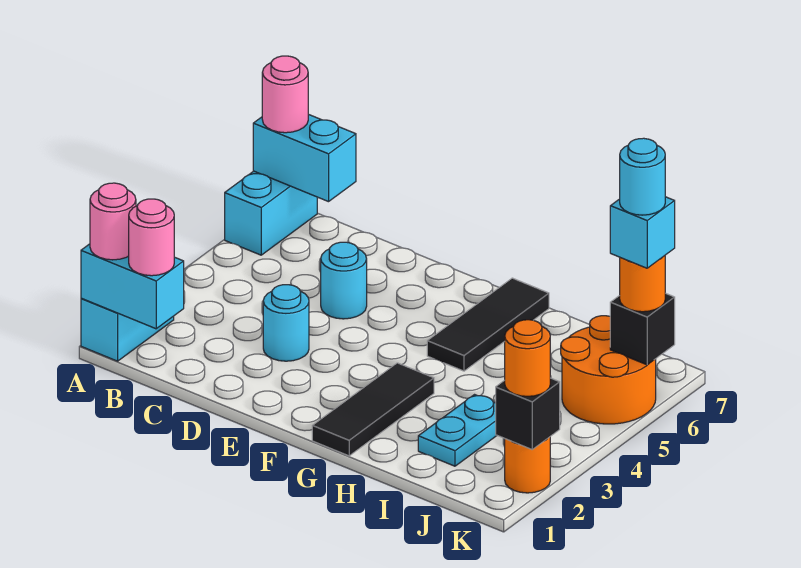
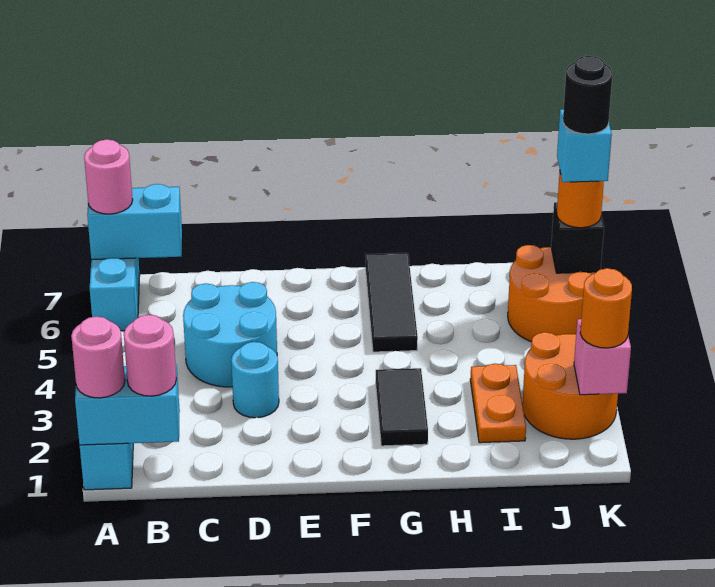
cyan round brick D5 level 1 -> cyan round brick C4:D5 level 1
black tile G1:G3 level 1 -> black tile G2:G3 level 1
cyan plate I2:I3 level 1 -> orange plate I2:I3 level 1
orange round brick K2 level 1 -> orange round brick J2:K3 level 1
black brick K2 level 2 -> pink brick K2 level 2
cyan round brick K6 level 5 -> black round brick K6 level 5

